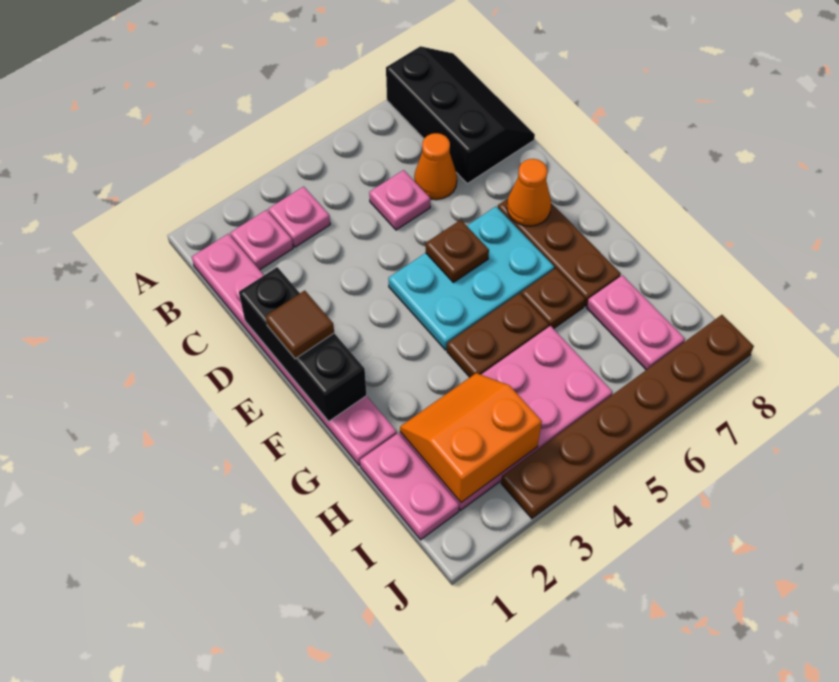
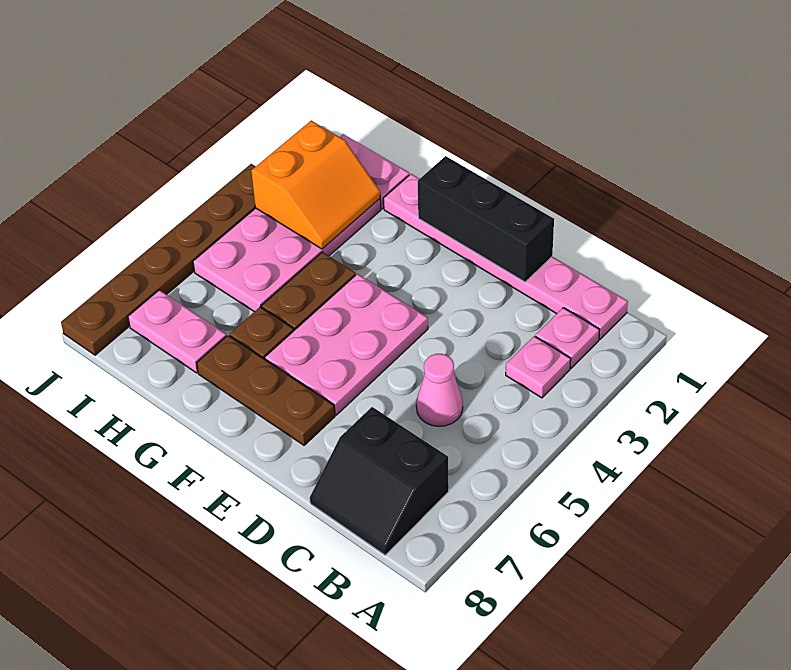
black slope A7:C8 level 1 top 7 -> black slope B7:C8 level 1 top 7
pink plate C5 level 1 -> pink cone C5 level 1
orange cone C6 level 1 -> none
brown tile E1 level 3 -> none
cyan plate E4:F6 level 1 -> pink plate E4:F6 level 1
brown plate E5 level 2 -> none
orange cone E7 level 2 -> none

